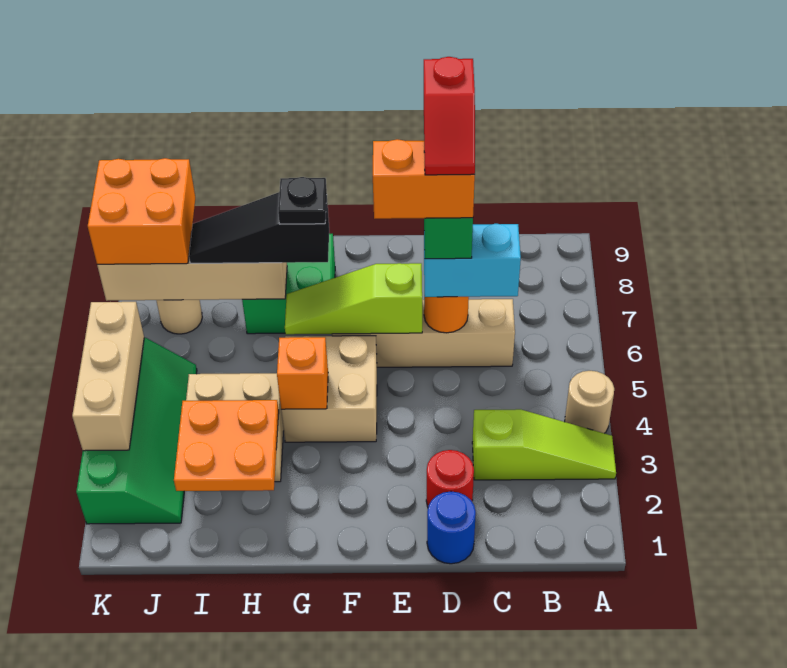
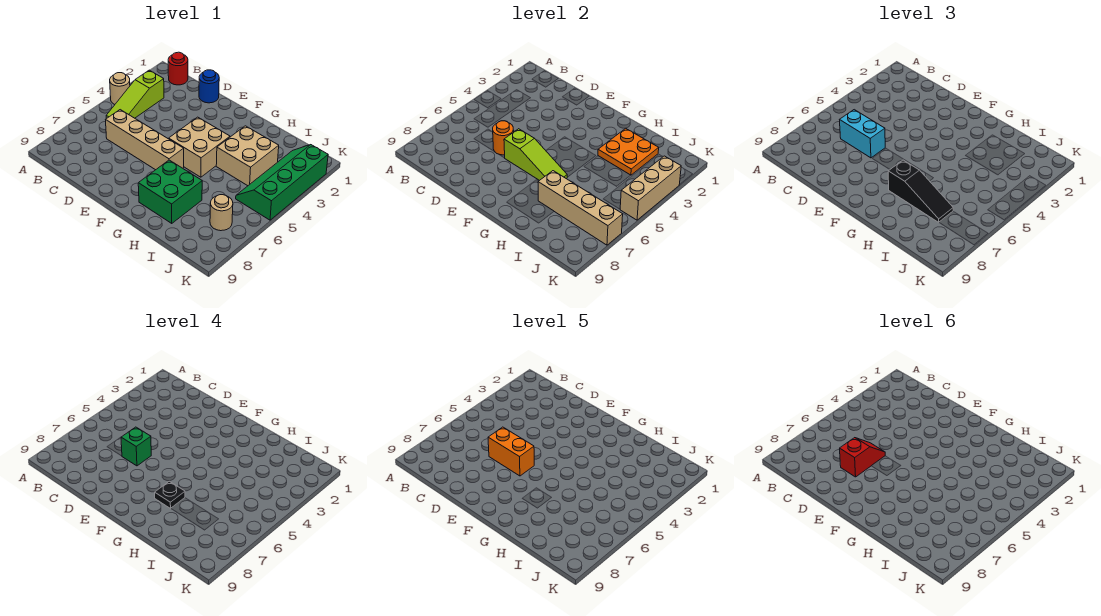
lime slope A3:C3 level 1 top C -> lime slope B3:B5 level 1 top 3
red round brick D2 level 1 -> red round brick B1 level 1
orange brick G4 level 2 -> none
orange brick J7:K8 level 3 -> none

